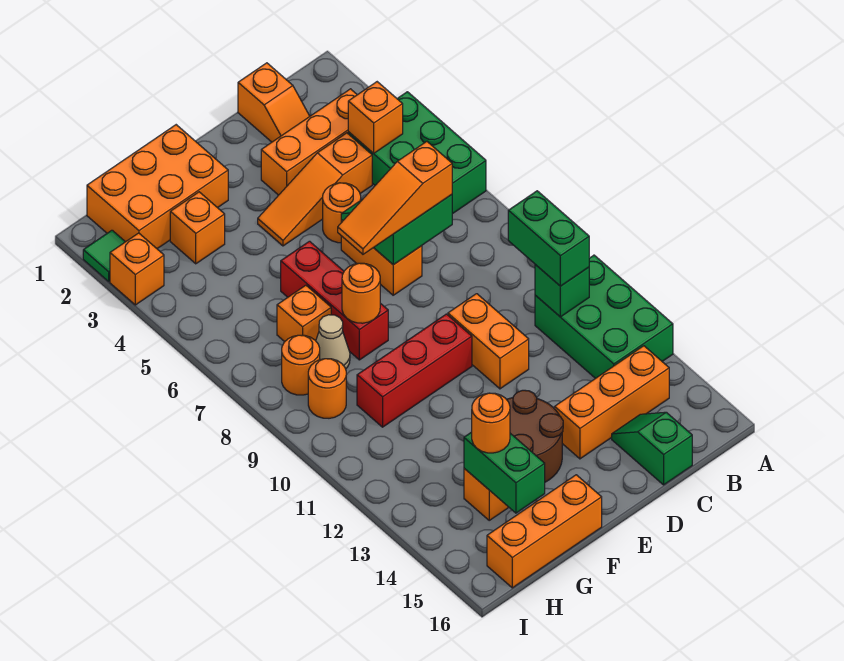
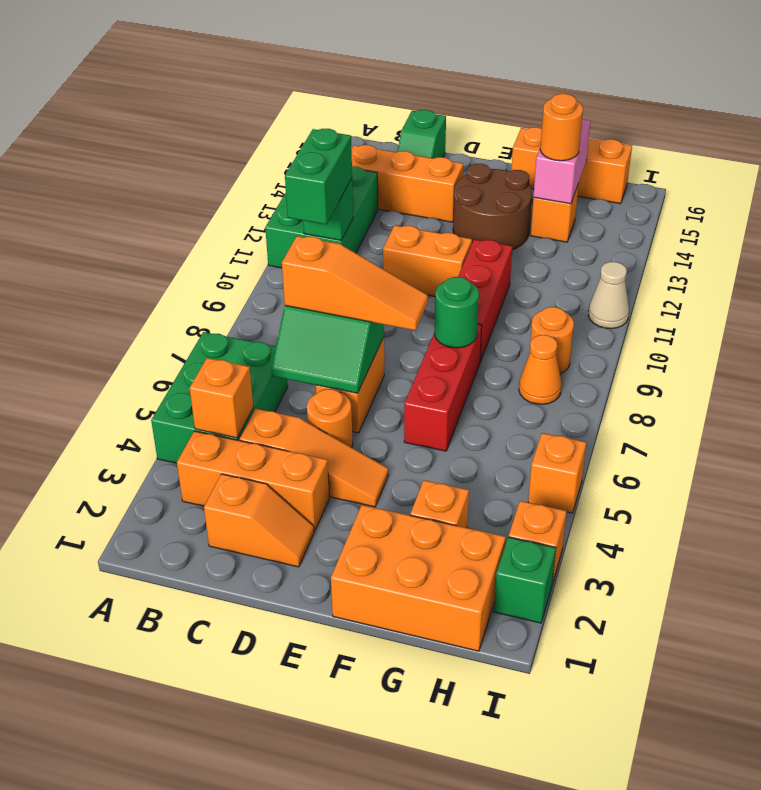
orange slope C1:C2 level 1 top 1 -> orange slope C2:D2 level 1 top C
orange brick D10:D11 level 1 -> orange brick D11:E11 level 1
red brick E10:G10 level 1 -> red brick F9:F11 level 1
orange round brick F8 level 2 -> green round brick F8 level 2
orange brick G7 level 1 -> orange brick I5 level 1
tan cone G8 level 1 -> tan cone I11 level 1
green brick G14:G15 level 2 -> pink brick G14:G15 level 2
orange round brick H8 level 1 -> orange cone H8 level 1
green tile I2 level 1 -> green brick I2 level 1

